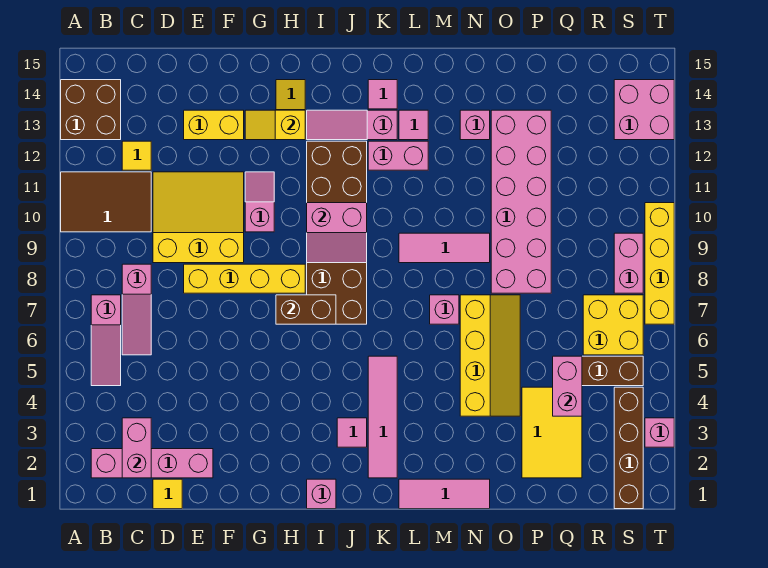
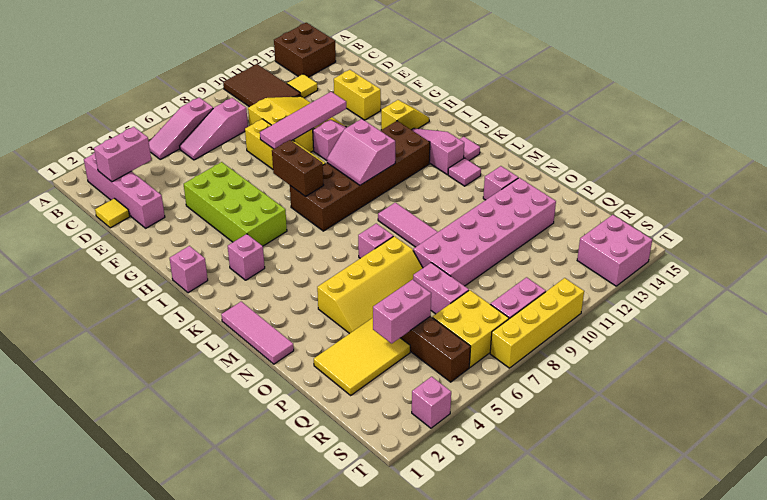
none -> lime brick F4:I5 level 1
yellow slope G13:H13 level 2 top H -> none
pink tile J3 level 1 -> pink brick J3 level 1
pink tile K2:K5 level 1 -> pink tile F8:F11 level 2
pink brick K12:L12 level 1 -> pink brick P7:Q7 level 1
brown brick S1:S4 level 1 -> none

